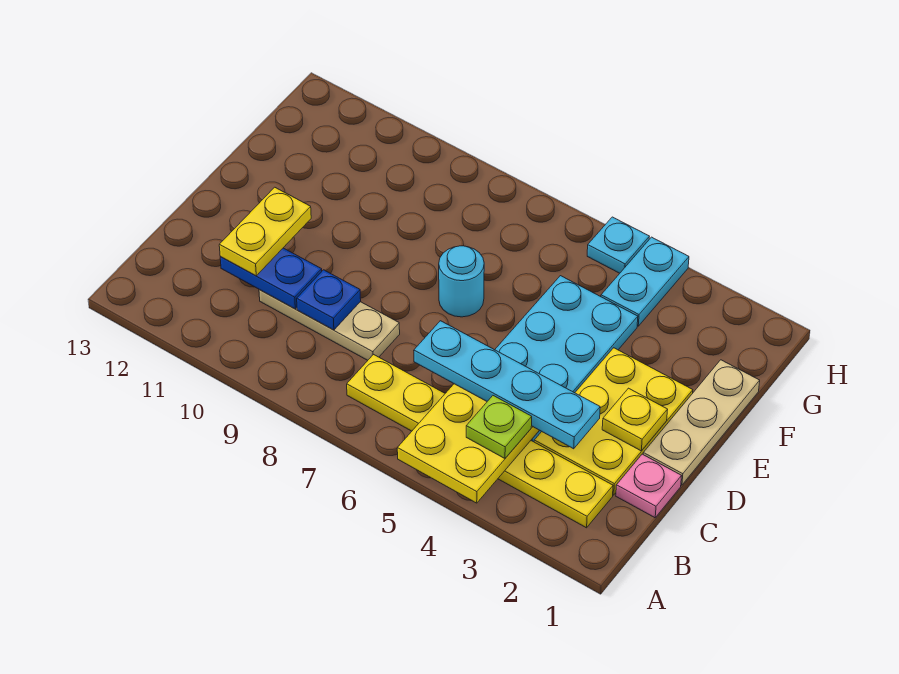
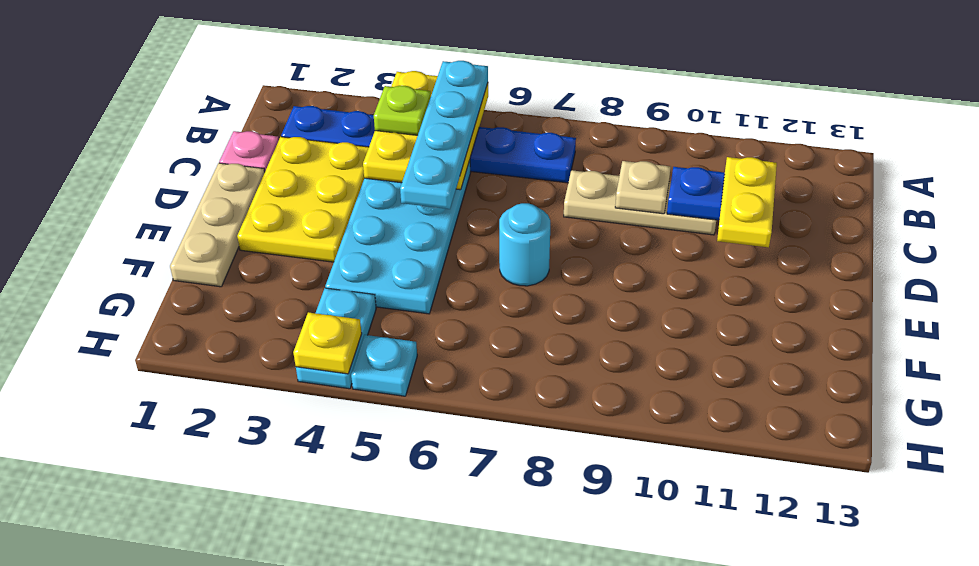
yellow plate B2:B7 level 1 -> blue plate B2:B7 level 1
cyan plate C3:C6 level 3 -> cyan plate A5:D5 level 3
blue plate C9 level 2 -> tan plate C9 level 2
yellow plate D2 level 2 -> yellow plate H4 level 2

